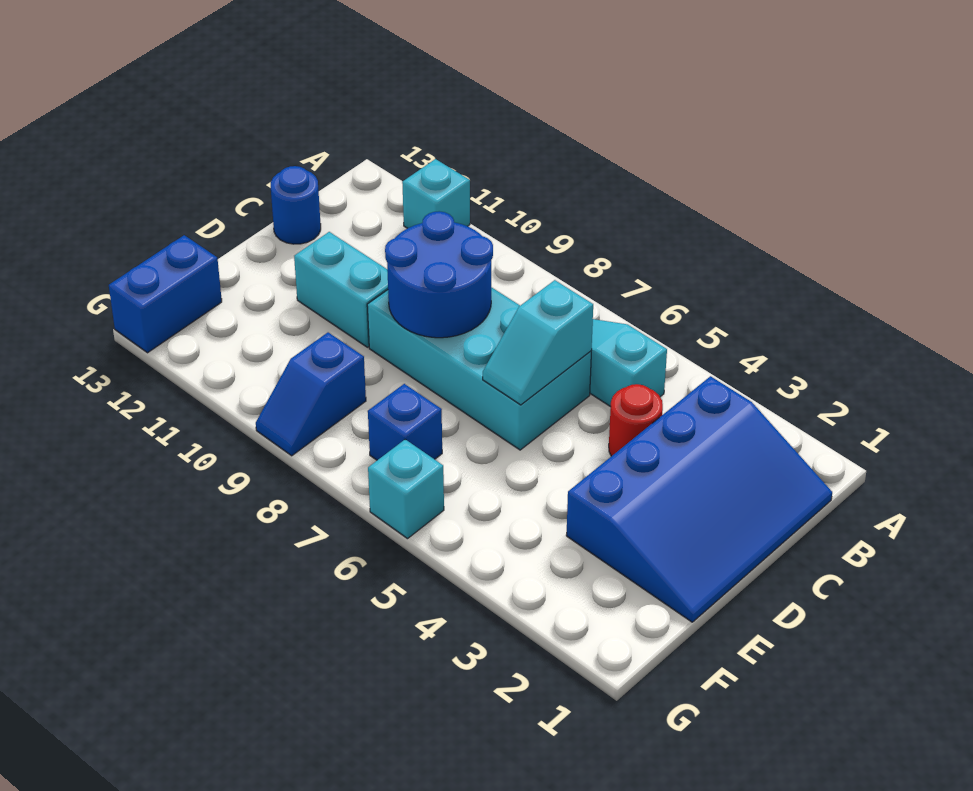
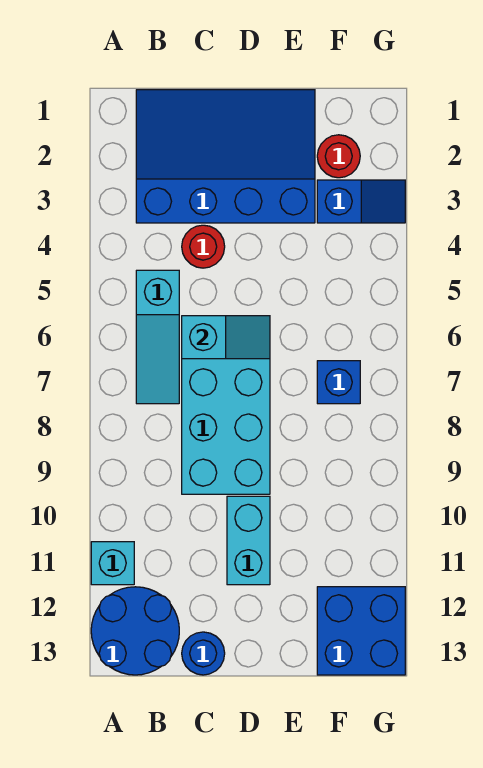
blue round brick C8:D9 level 2 -> blue round brick A12:B13 level 1
none -> red round brick F2 level 1
blue slope F9:G9 level 1 top F -> blue slope F3:G3 level 1 top F
blue brick F13:G13 level 1 -> blue brick F12:G13 level 1
cyan brick G6 level 1 -> none

